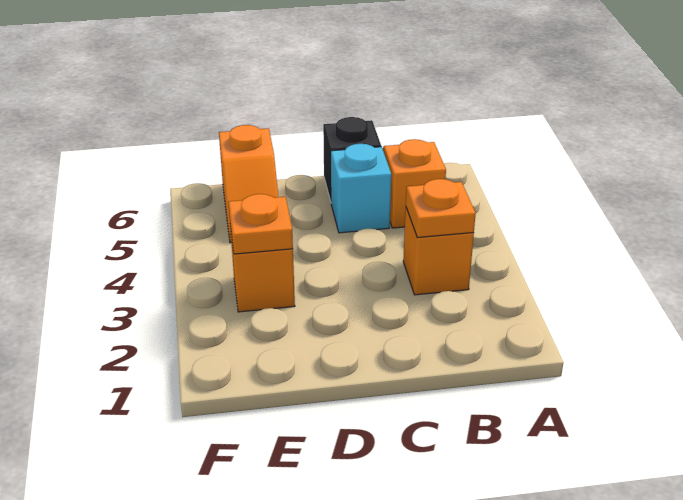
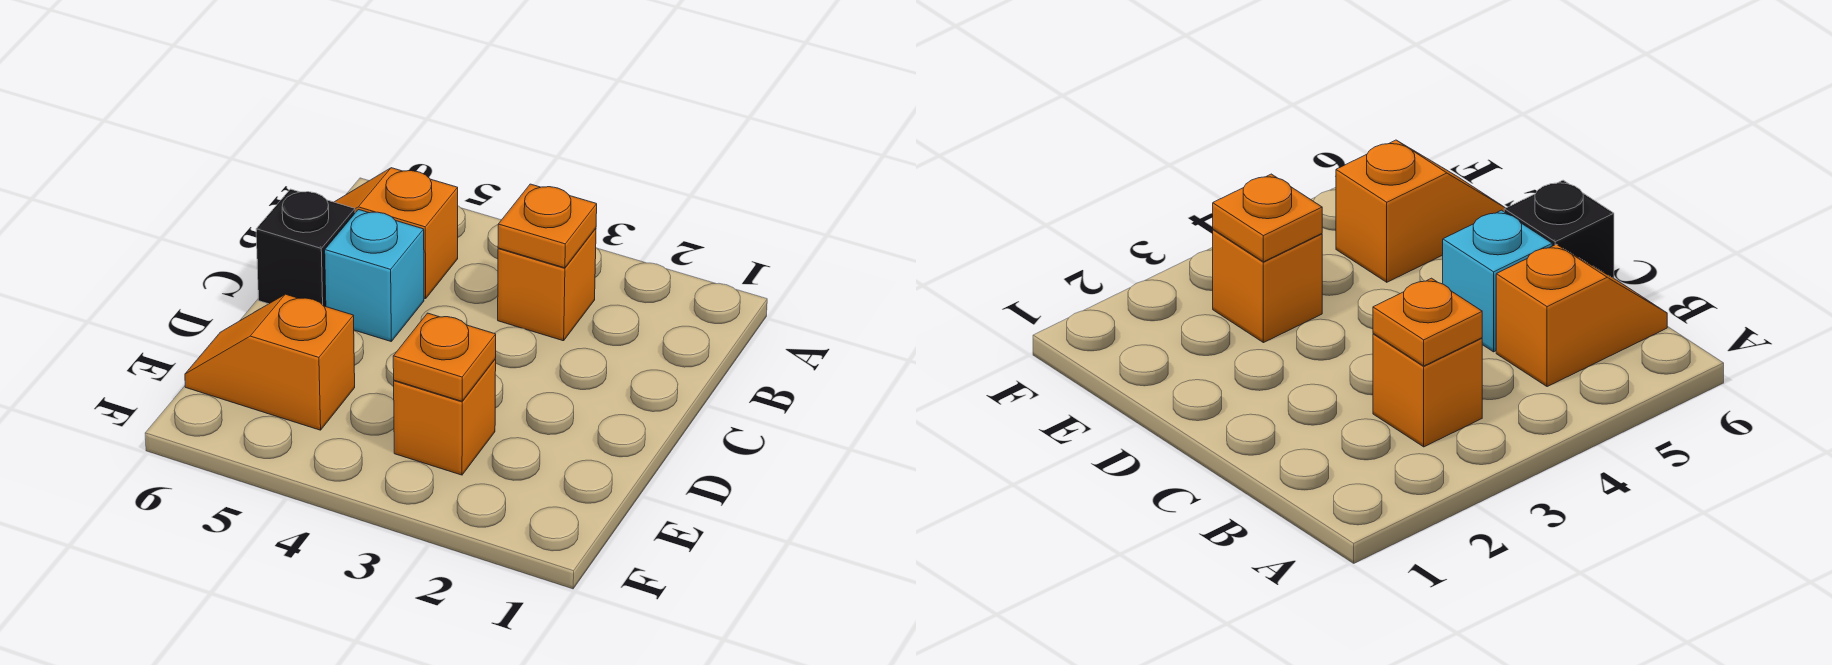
orange slope E5:E6 level 1 top 6 -> orange slope E5:E6 level 1 top 5

